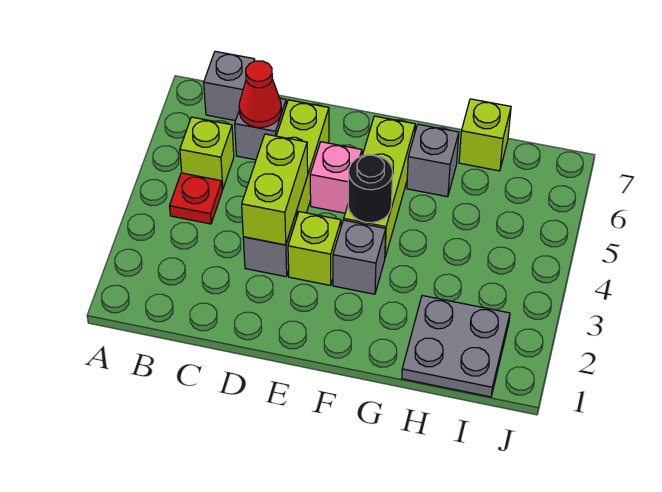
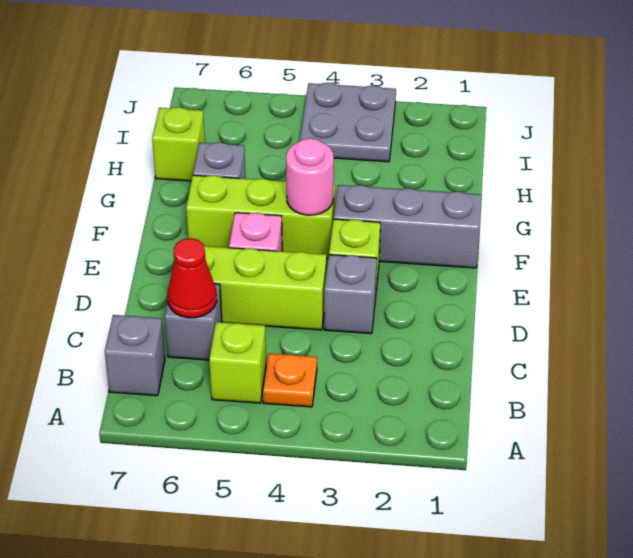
red plate B4 level 1 -> orange plate B4 level 1
lime brick D3:D4 level 2 -> none
grey brick F3 level 1 -> grey brick F1:F3 level 1
black round brick F4 level 2 -> pink round brick F4 level 2
grey plate H1:I2 level 1 -> grey plate I3:J4 level 1

